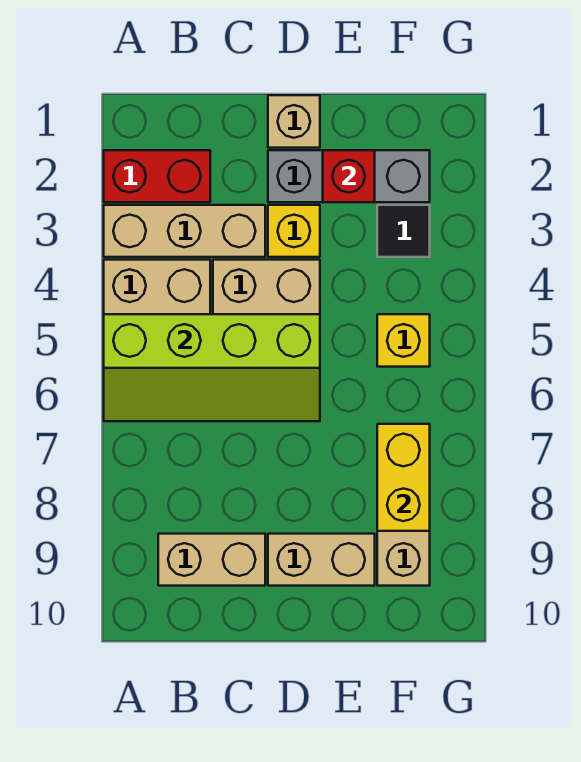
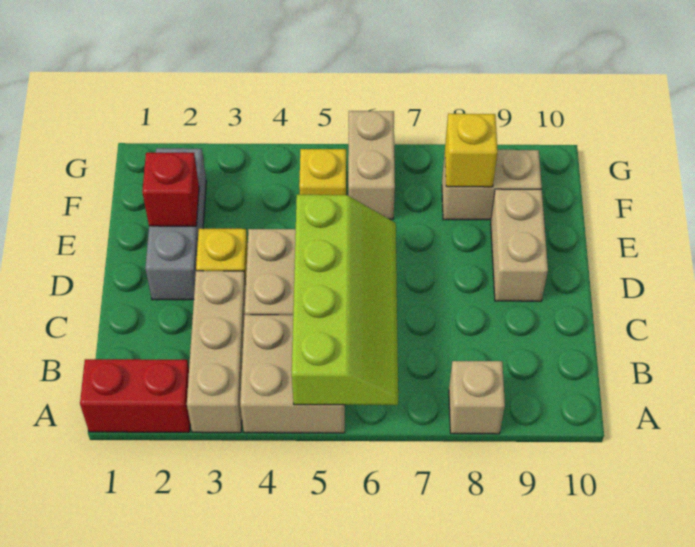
red brick A2:B2 level 1 -> red brick A1:A2 level 1
tan brick B9:C9 level 1 -> tan brick F6:G6 level 1
tan brick D1 level 1 -> tan brick A8 level 1
black tile F3 level 1 -> none
yellow brick F7:F8 level 2 -> yellow brick F8 level 2

